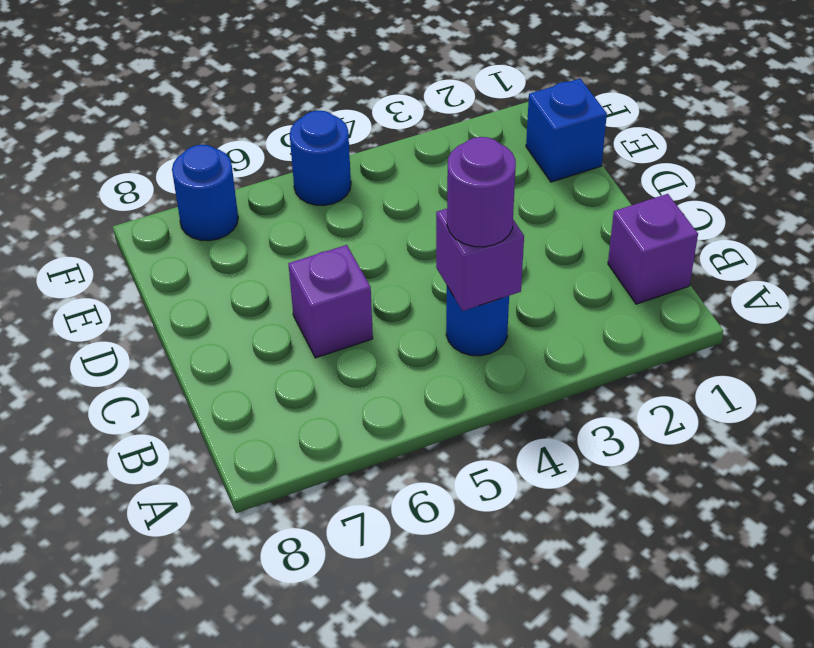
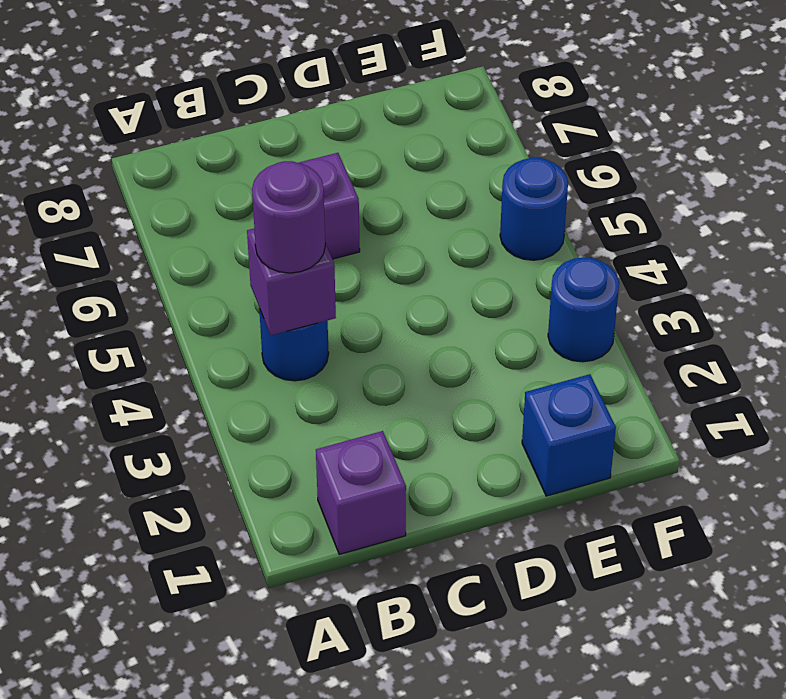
blue round brick F7 level 1 -> blue round brick F3 level 1

